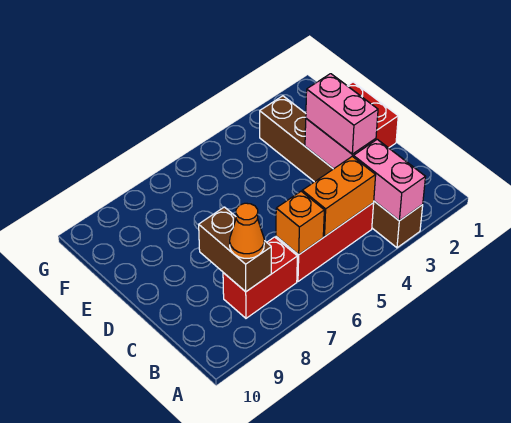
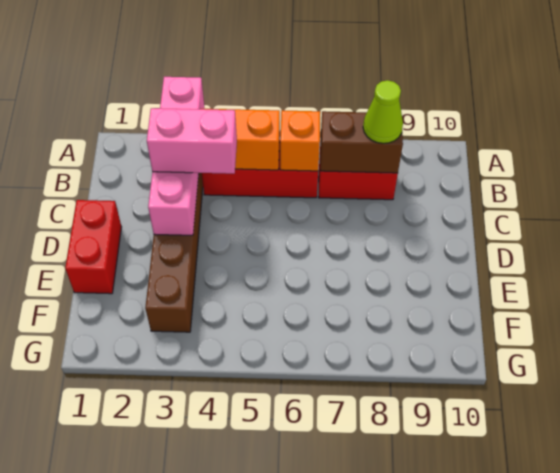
brown brick B8:C8 level 2 -> brown brick B7:B8 level 2
orange cone B8 level 3 -> lime cone B8 level 3
pink brick C3:D3 level 3 -> pink brick C3:C4 level 3

